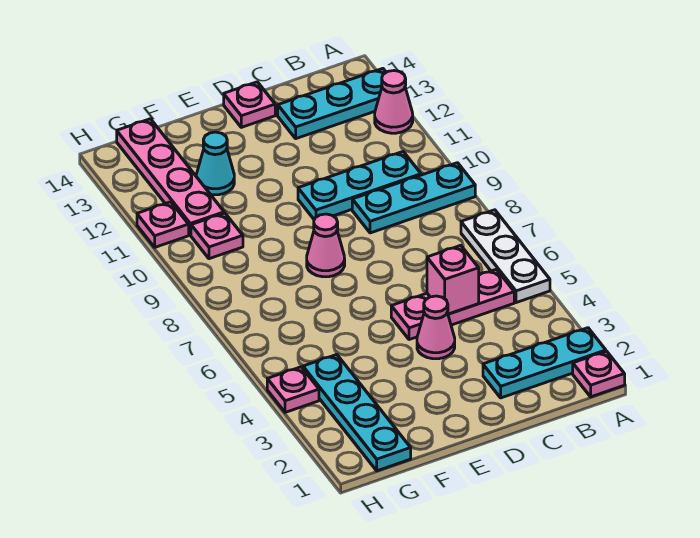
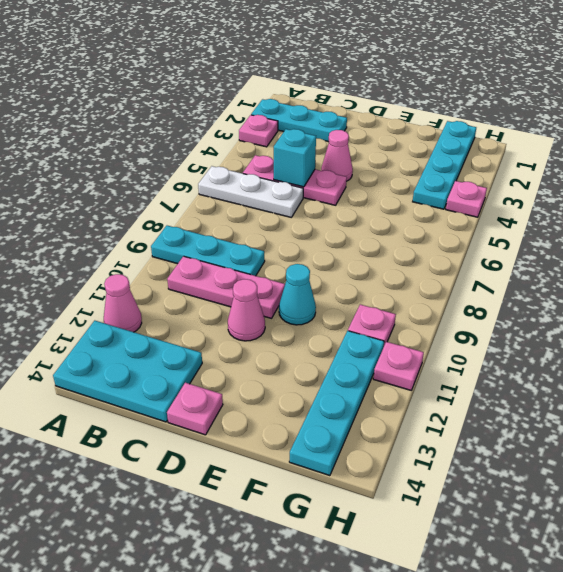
pink plate A1 level 1 -> pink plate A3 level 1
white plate A5:A7 level 1 -> white plate A6:C6 level 1
cyan plate A13:C13 level 1 -> cyan plate A13:C14 level 1
cyan plate B10:D10 level 1 -> pink plate B10:D10 level 1
pink brick C5 level 2 -> cyan brick C5 level 2
pink cone E8 level 1 -> pink cone D11 level 1
cyan cone F12 level 1 -> cyan cone E10 level 1
pink plate G11:G14 level 1 -> cyan plate G11:G14 level 1

